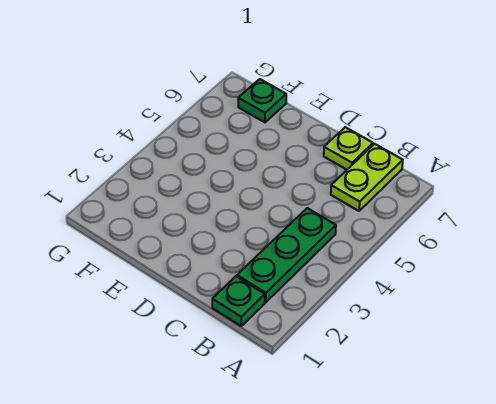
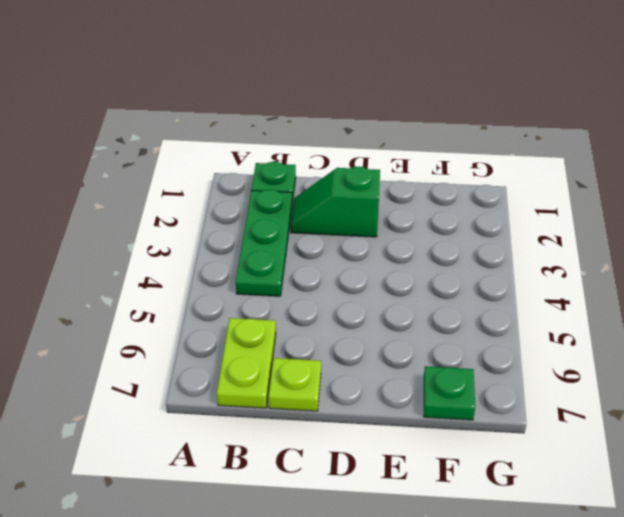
none -> green slope C2:D2 level 1 top D

